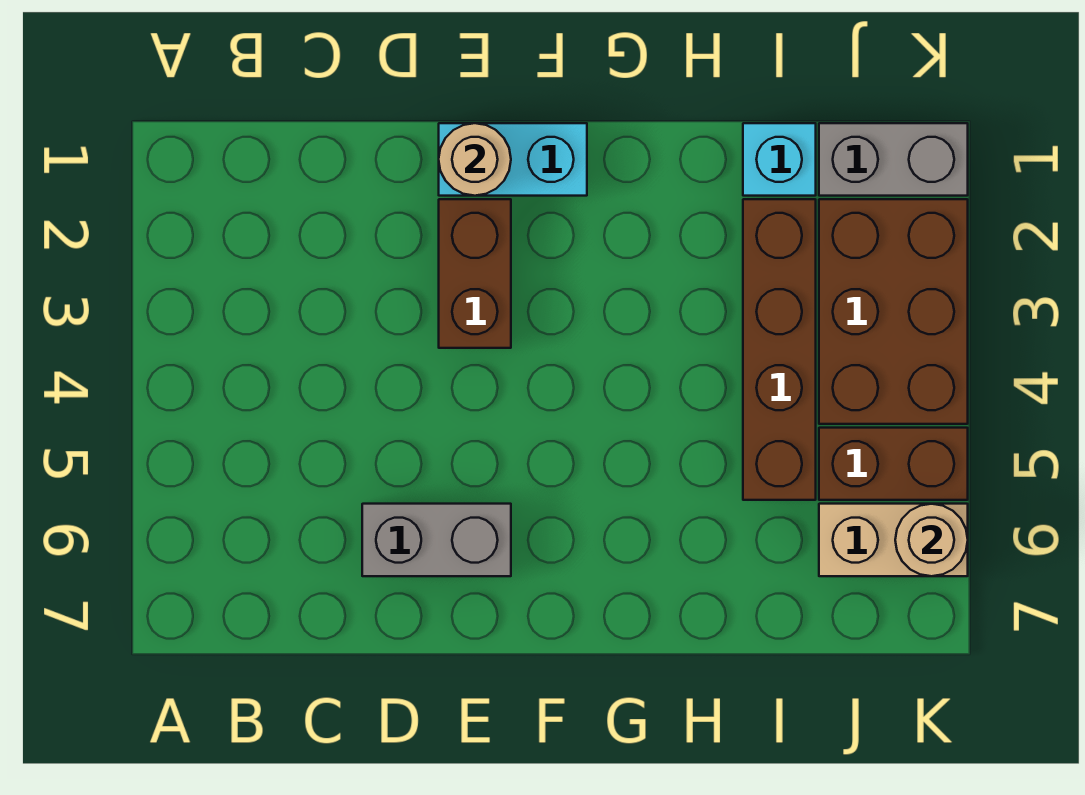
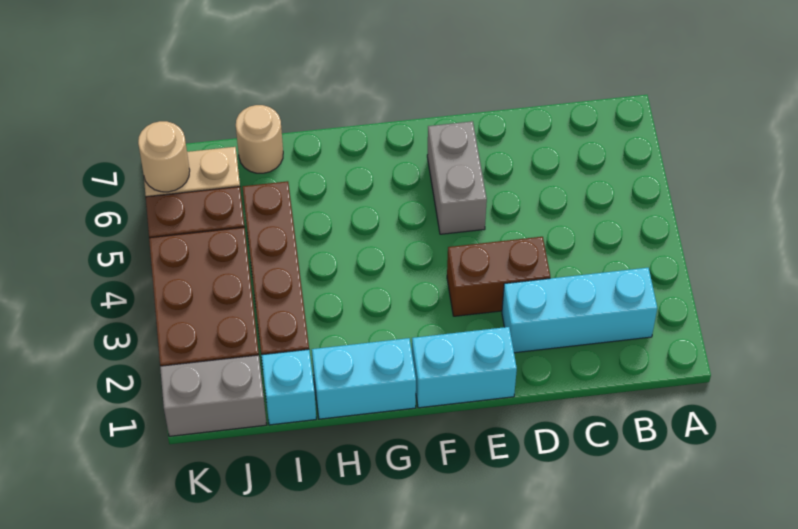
none -> cyan brick B2:D2 level 1
grey brick D6:E6 level 1 -> grey brick E5:E6 level 1
tan round brick E1 level 2 -> tan round brick I7 level 1
brown brick E2:E3 level 1 -> brown brick D3:E3 level 1
none -> cyan brick G1:H1 level 1

